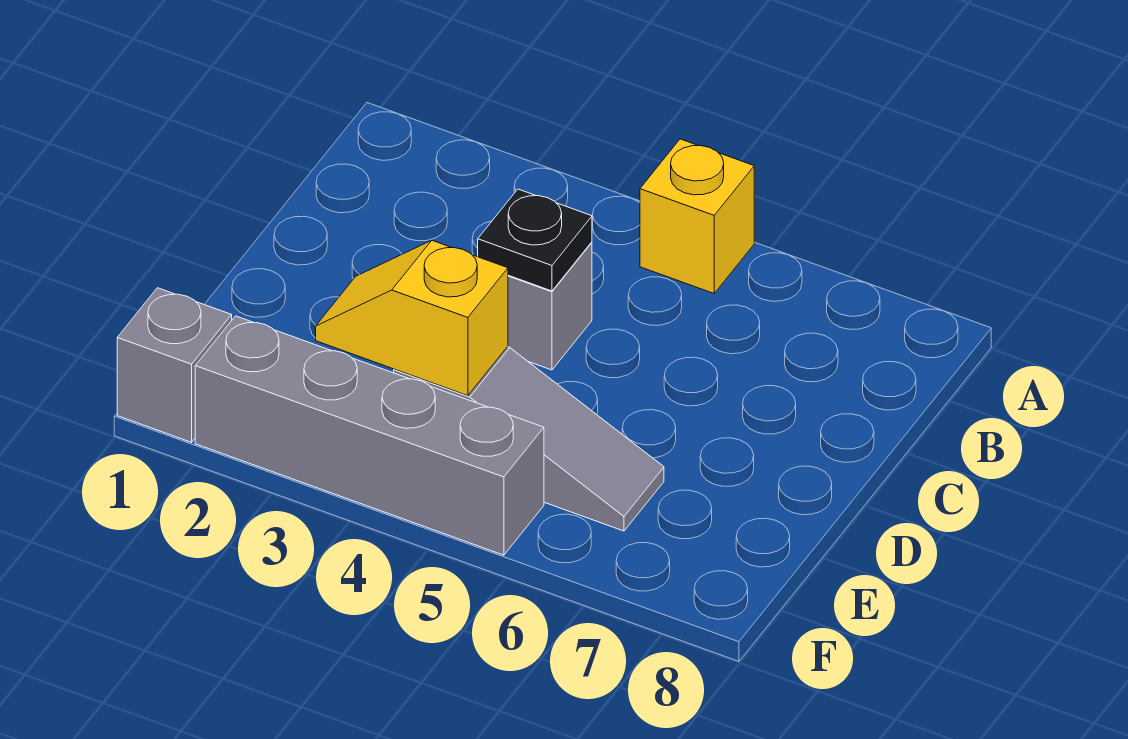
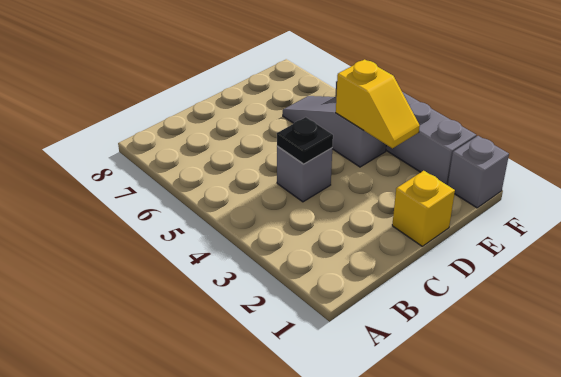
yellow brick A5 level 1 -> yellow brick D1 level 1

